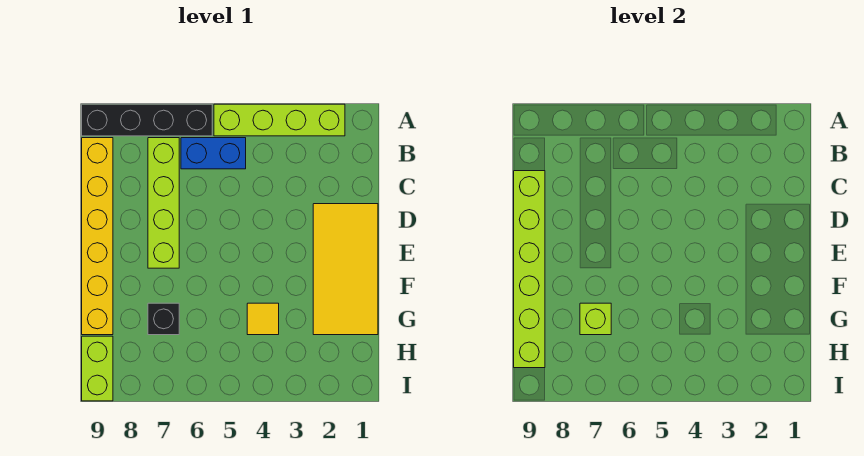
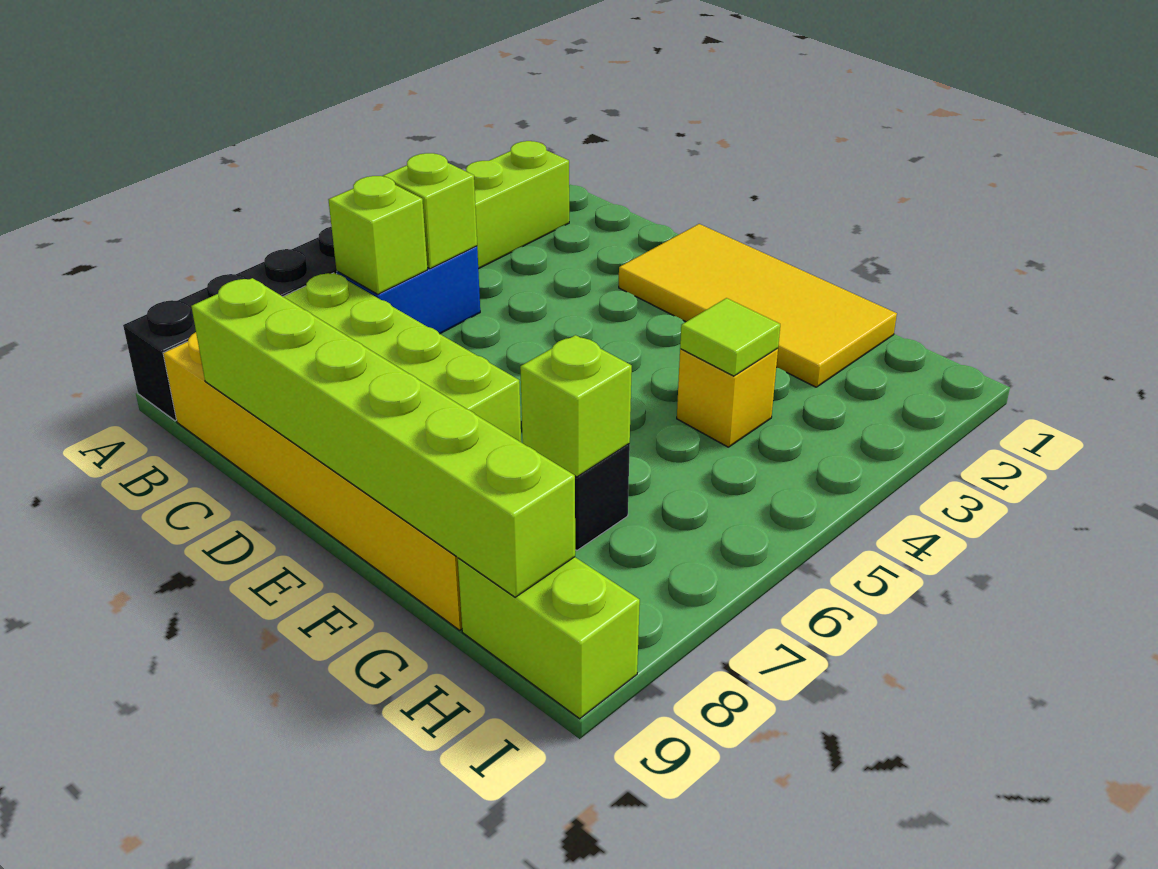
none -> lime brick B5 level 2
none -> lime brick B6 level 2
yellow tile G4 level 1 -> yellow brick G4 level 1
none -> lime tile G4 level 2

